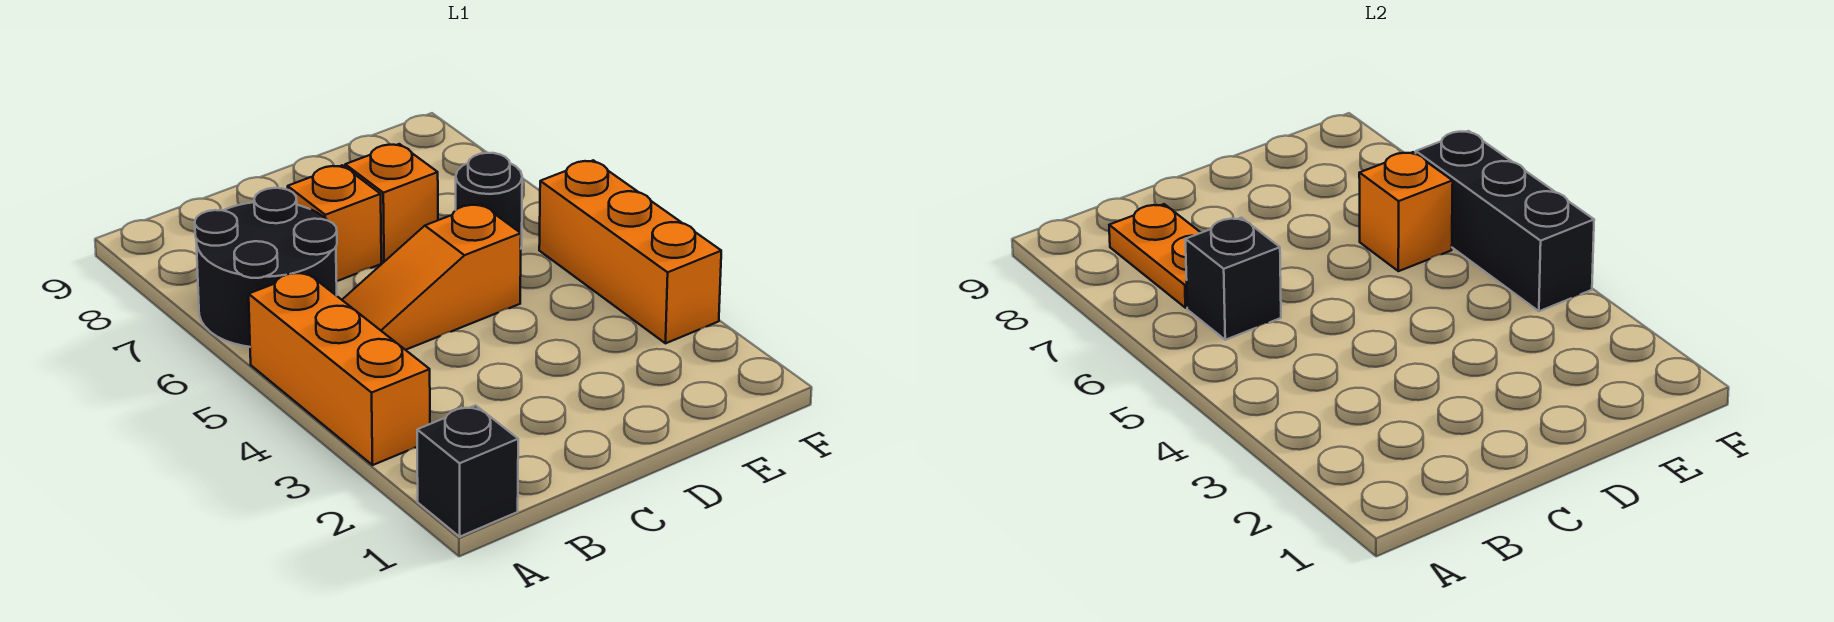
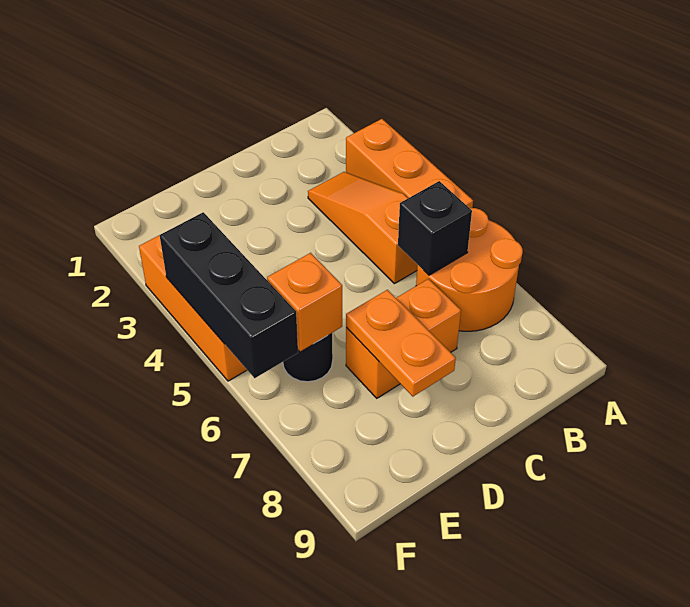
black brick A1 level 1 -> none
black round brick A6:B7 level 1 -> orange round brick A6:B7 level 1
orange slope B5:D5 level 1 top D -> orange slope B3:B5 level 1 top 5
orange plate B7:B8 level 2 -> orange plate D7:D8 level 2

